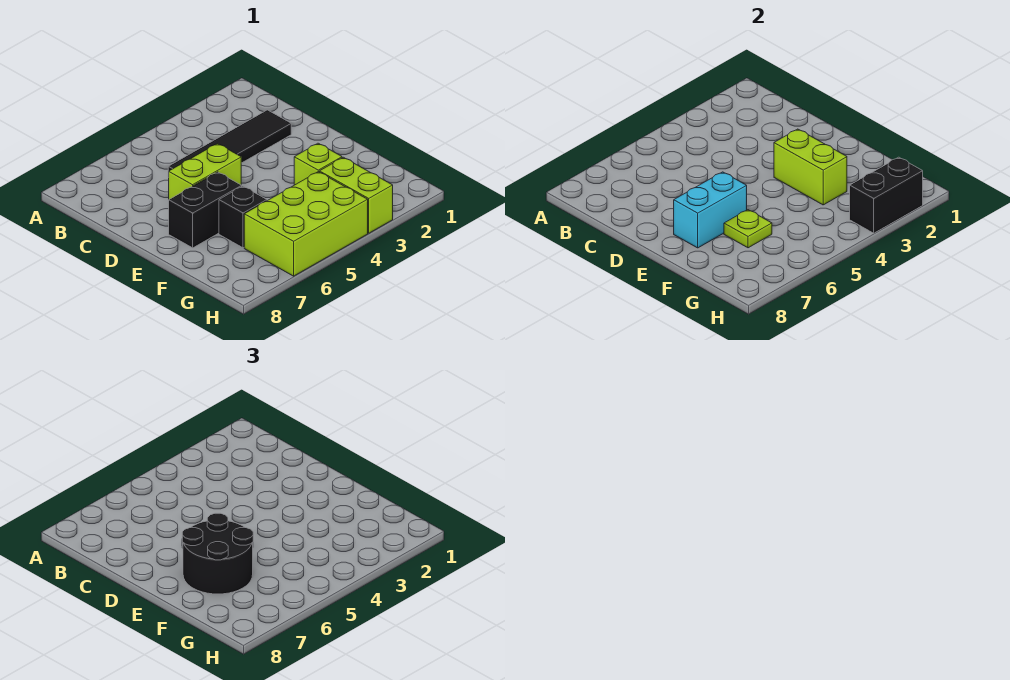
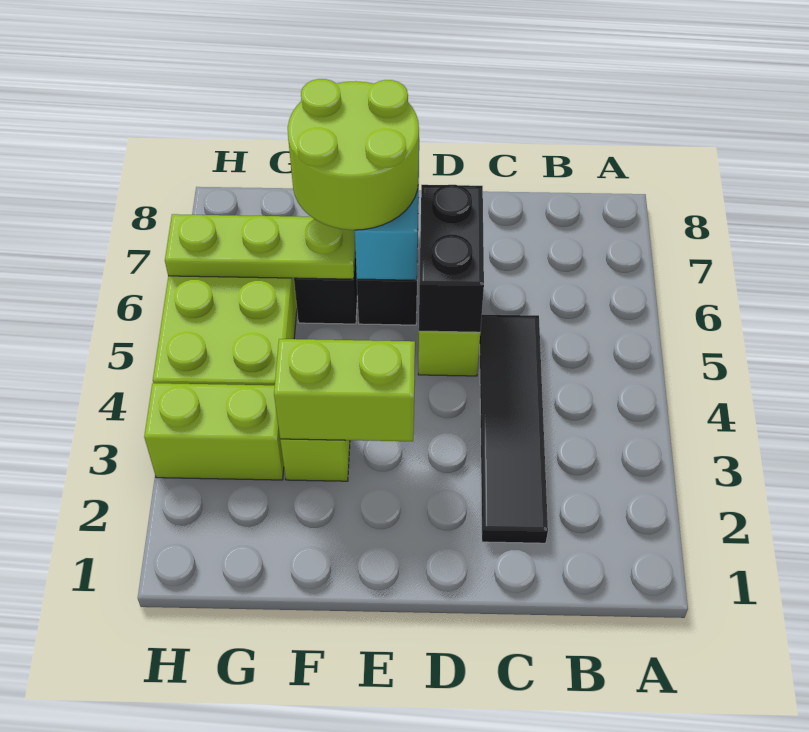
black round brick E6:F7 level 3 -> lime round brick E6:F7 level 3
lime plate F6 level 2 -> lime plate F6:H6 level 2
black brick H2:H3 level 2 -> black brick D5:D6 level 2

